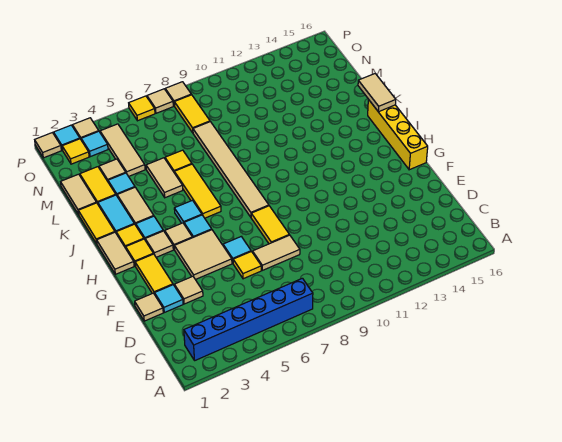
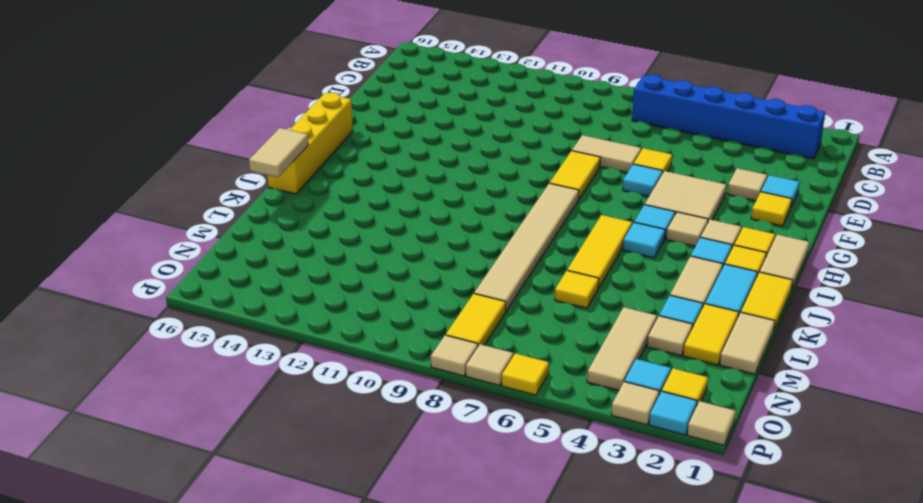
tan tile E1 level 1 -> none
yellow tile F2:G2 level 1 -> yellow tile F2 level 1
tan tile K5:L5 level 1 -> none

